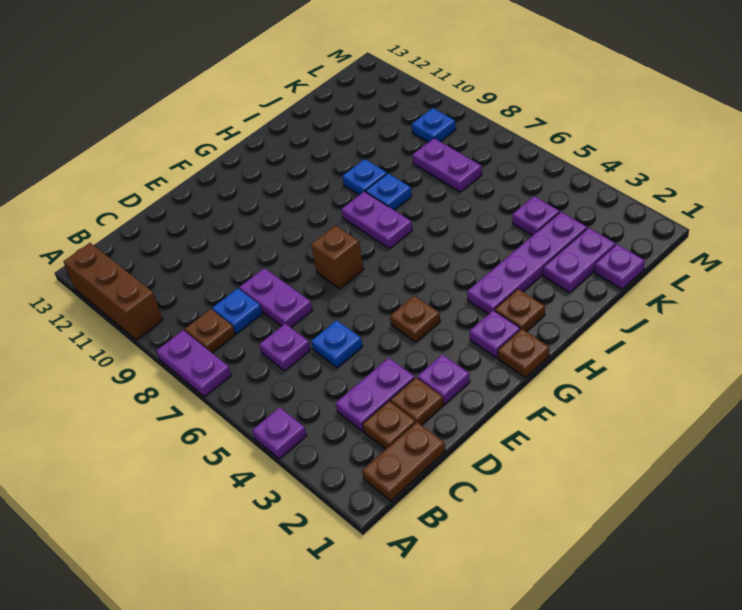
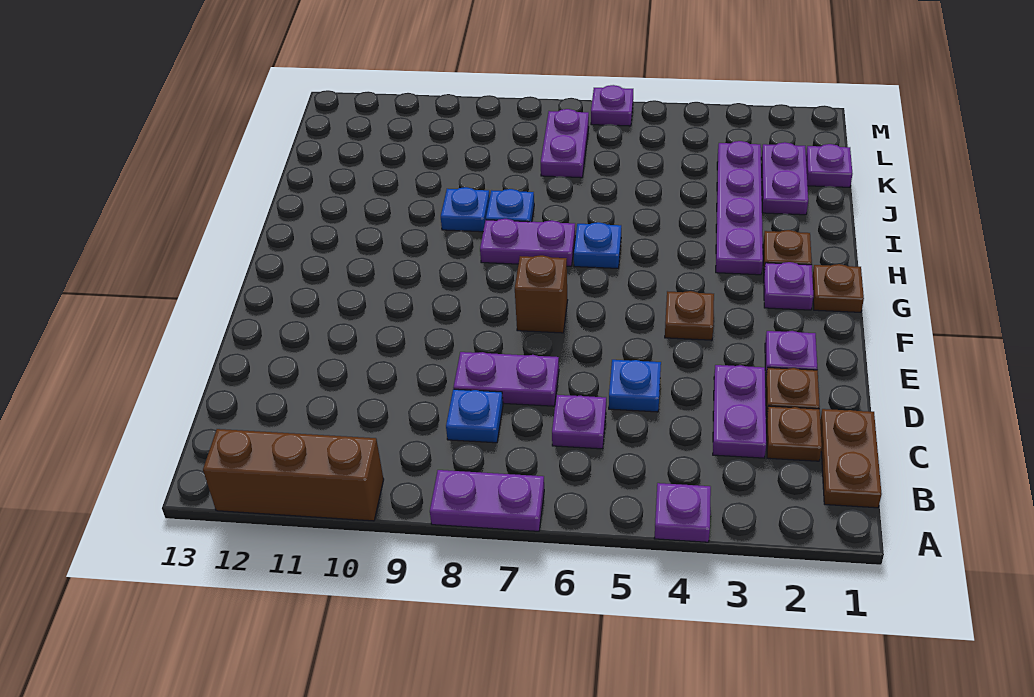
brown plate B8 level 1 -> none
purple plate K4 level 1 -> purple plate M6 level 1
purple plate K7:K8 level 1 -> purple plate K7:L7 level 1
blue plate L9 level 1 -> blue plate H6 level 1

